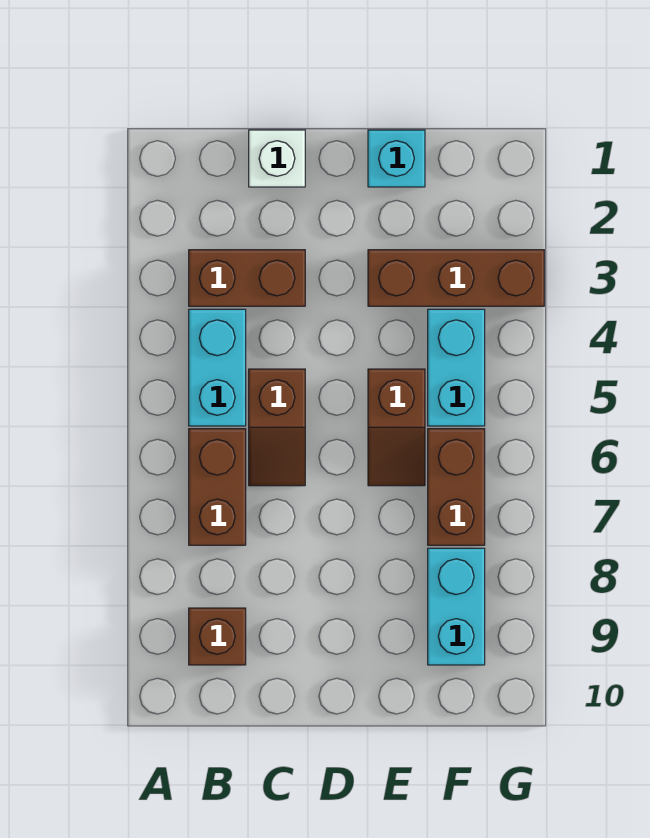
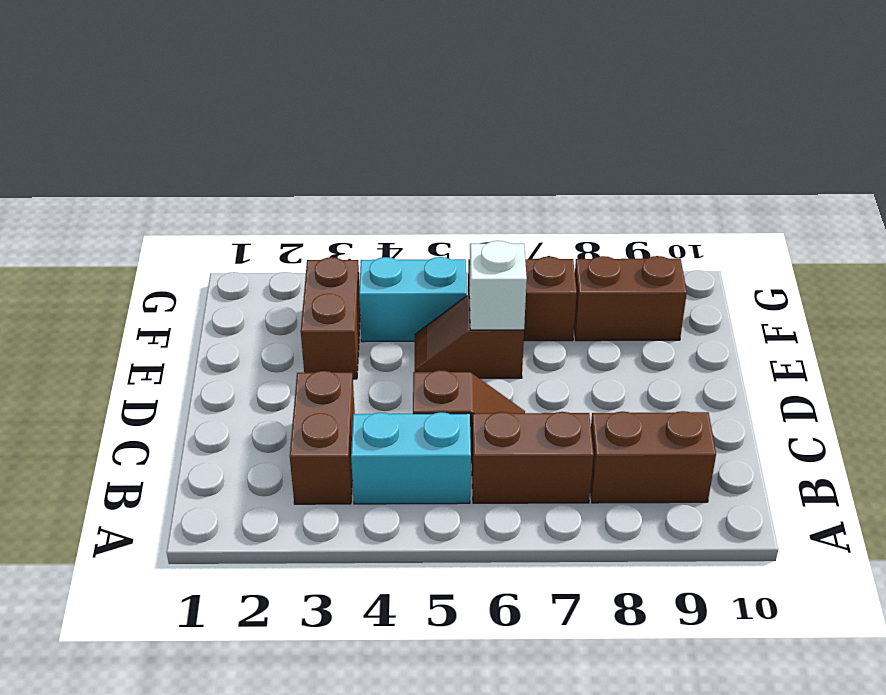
brown brick B9 level 1 -> brown brick B8:B9 level 1
white brick C1 level 1 -> white brick E6 level 2
cyan brick E1 level 1 -> none
brown brick E3:G3 level 1 -> brown brick E3:F3 level 1
brown slope E5:E6 level 1 top 5 -> brown slope E5:E6 level 1 top 6
cyan brick F8:F9 level 1 -> brown brick F8:F9 level 1

